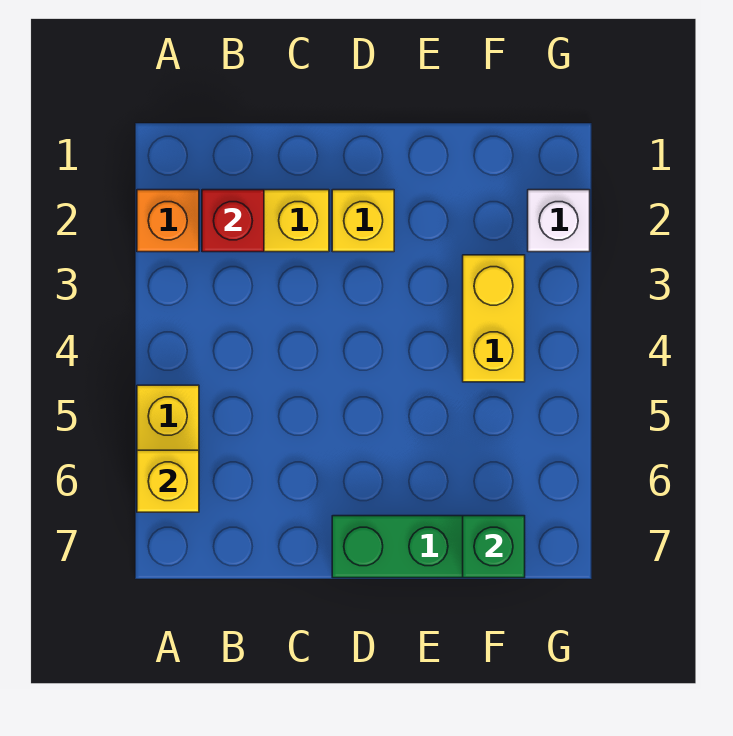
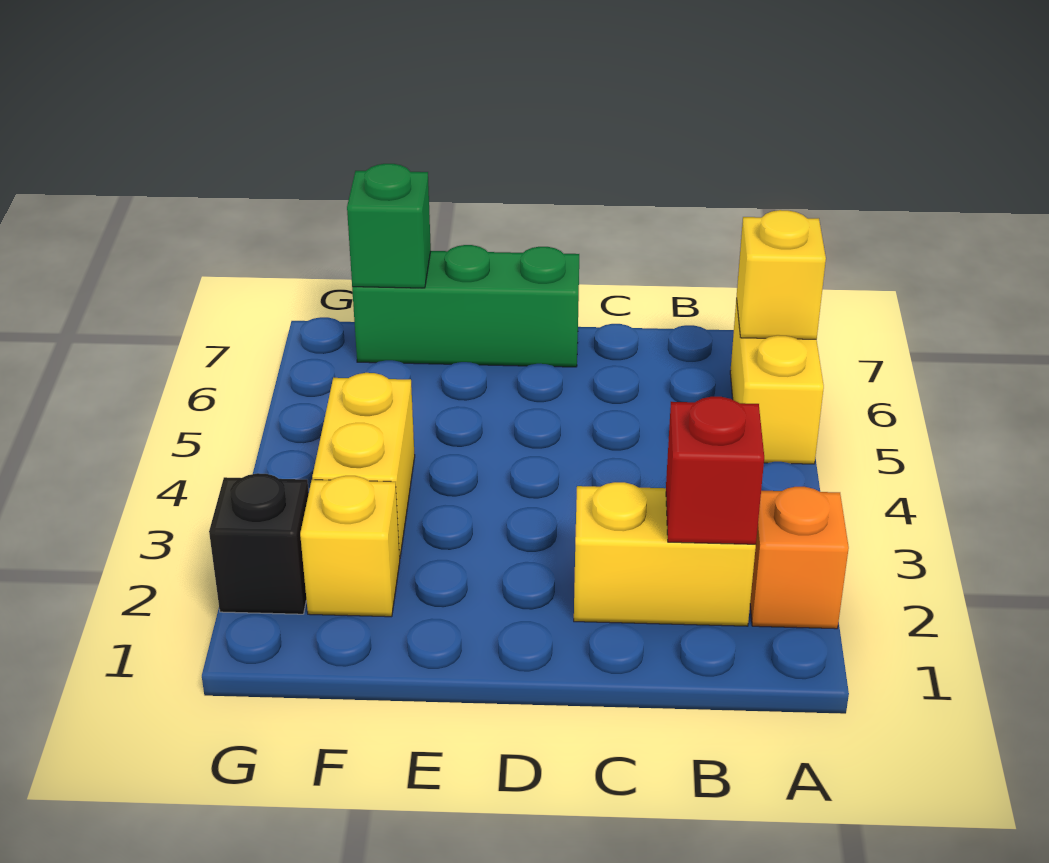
yellow brick D2 level 1 -> yellow brick F2 level 1
white brick G2 level 1 -> black brick G2 level 1

